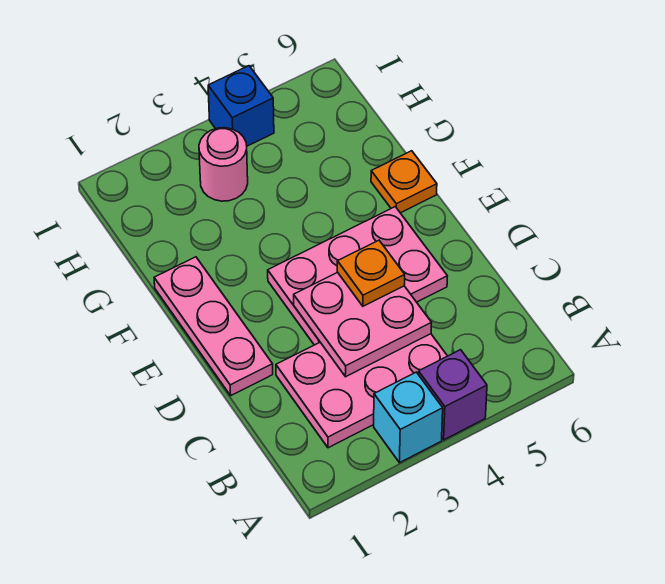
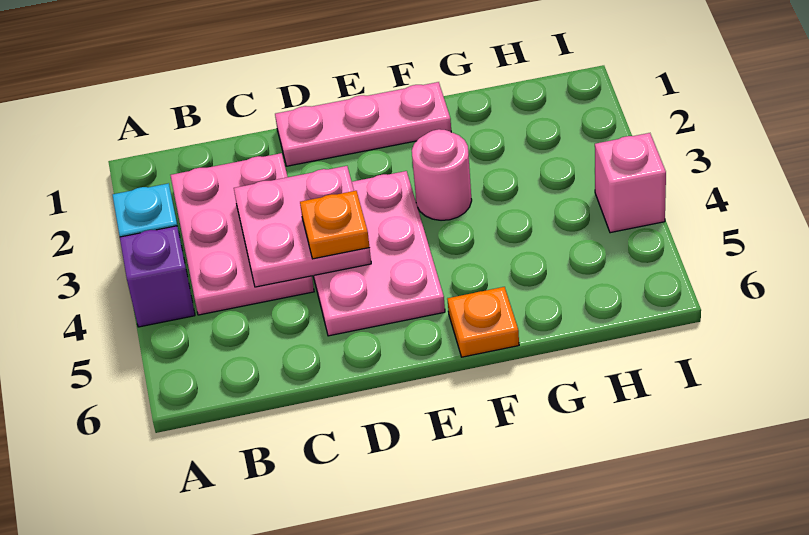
pink round brick H3 level 1 -> pink round brick F3 level 1
blue brick I4 level 1 -> pink brick I4 level 1

